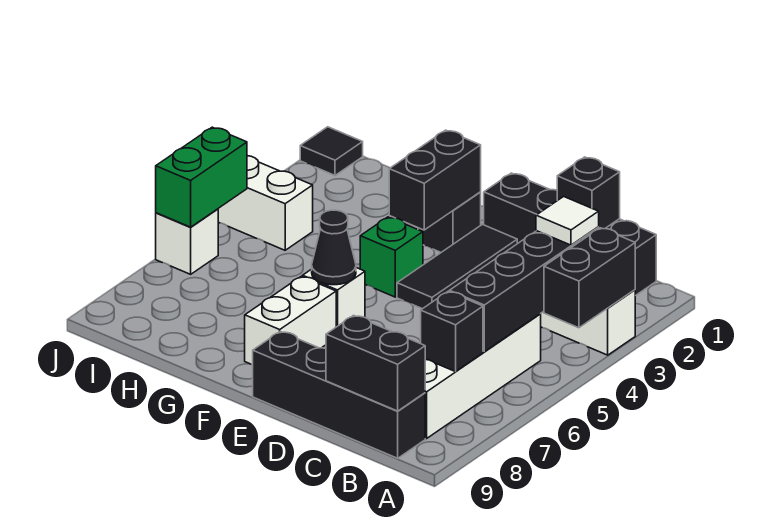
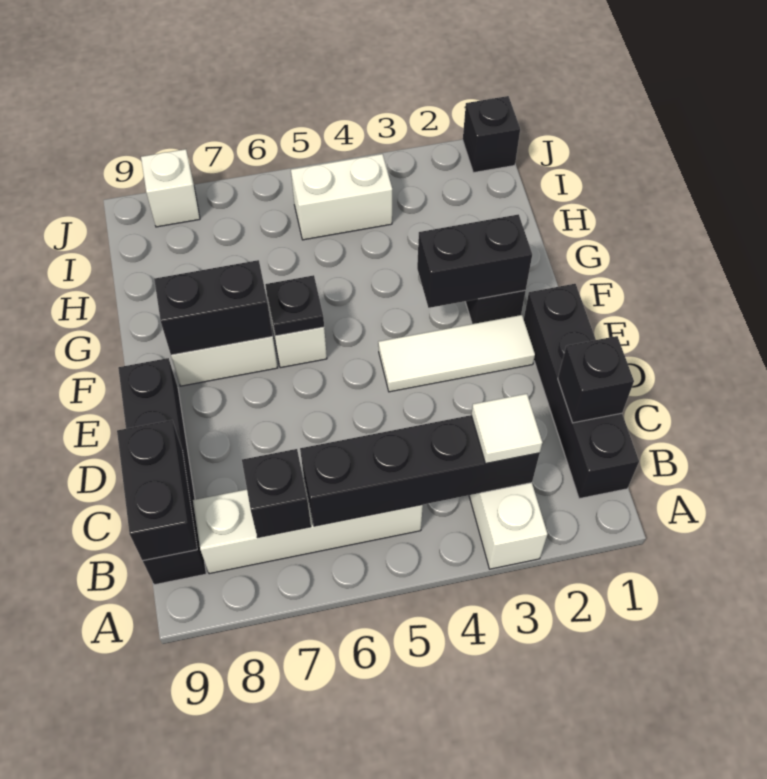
black brick A3:A4 level 2 -> black brick F7:F8 level 2
black tile E2:E4 level 1 -> white tile E2:E4 level 1
green brick F4 level 1 -> none
black cone F6 level 2 -> black plate F6 level 2
white brick I4:J4 level 1 -> white brick I4:I5 level 1
black tile J1 level 1 -> black brick J1 level 1
green brick J5:J6 level 2 -> none
white brick J6 level 1 -> white brick J8 level 1

